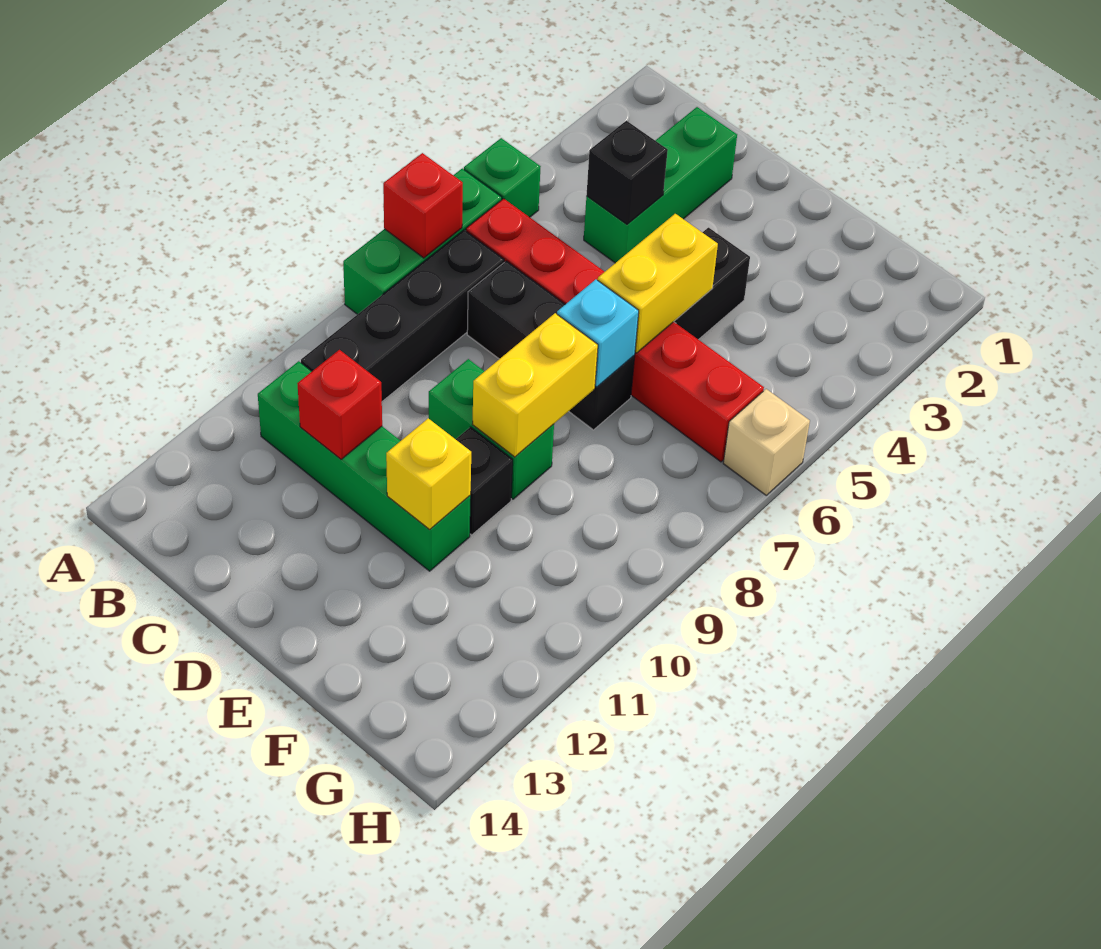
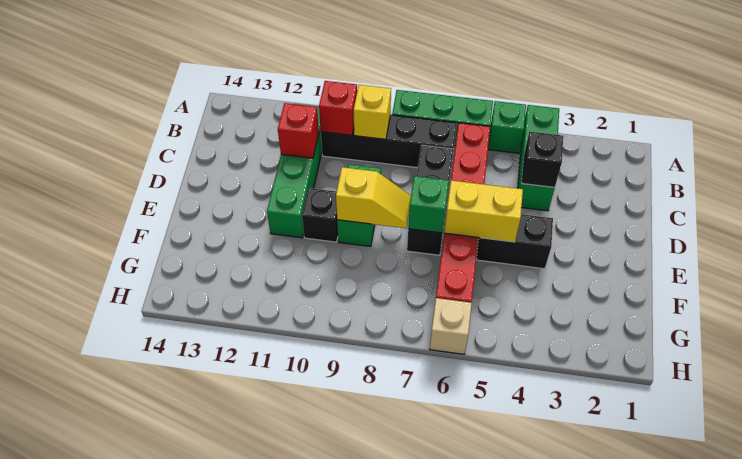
red brick A7 level 2 -> red brick B10 level 2
green brick C2:C4 level 1 -> green brick A4:C4 level 1
cyan brick E7 level 2 -> green brick E7 level 2
yellow brick E8:E9 level 2 -> yellow slope E8:E9 level 2 top 9
yellow brick E11 level 2 -> yellow brick B9 level 2

